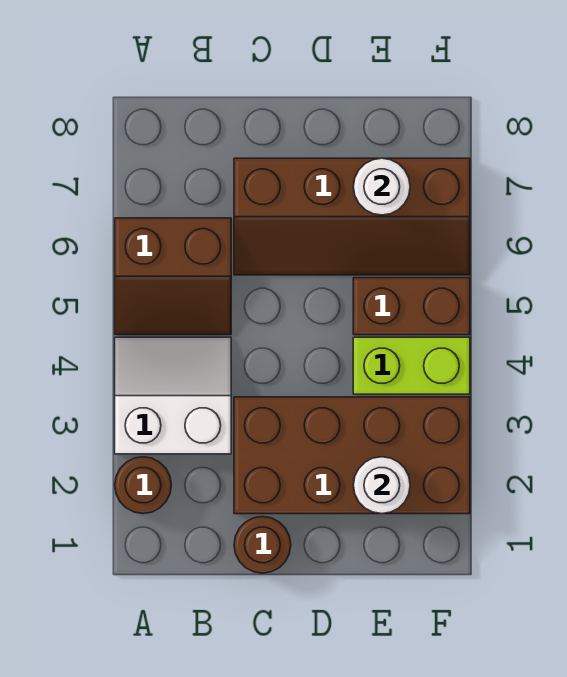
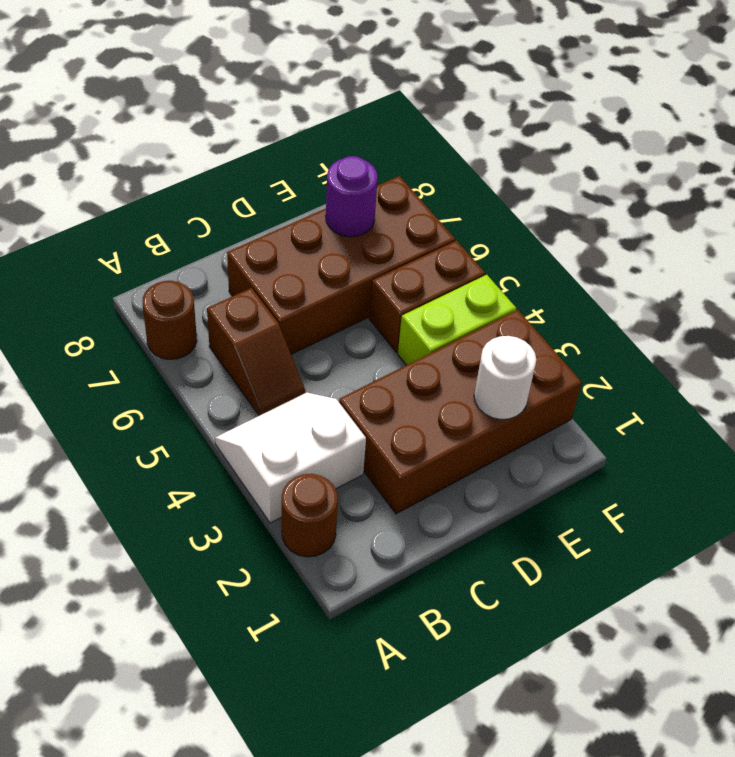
brown slope A5:B6 level 1 top 6 -> brown slope B5:B6 level 1 top 6
brown round brick C1 level 1 -> brown round brick A7 level 1
brown slope C6:F7 level 1 top 7 -> brown brick C6:F7 level 1
white round brick E7 level 2 -> purple round brick E7 level 2

